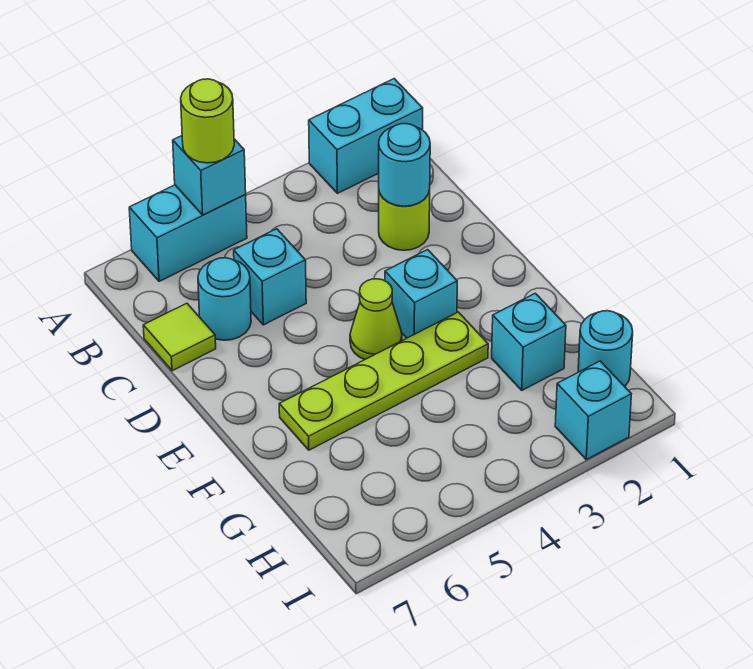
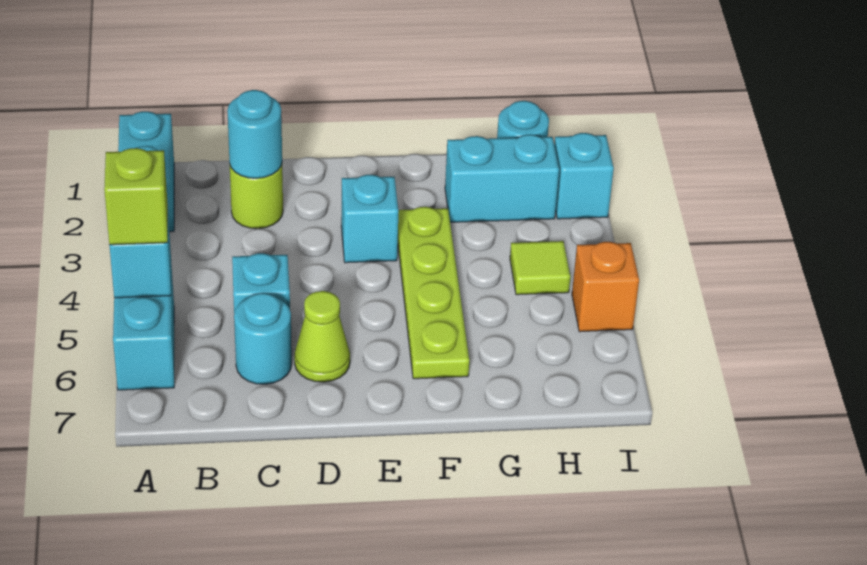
lime round brick A5 level 3 -> lime brick A5 level 3
lime tile C7 level 1 -> lime tile H4 level 1
lime cone E4 level 1 -> lime cone D6 level 1
cyan brick G2 level 1 -> cyan brick G2:H2 level 1
none -> orange brick I5 level 1

